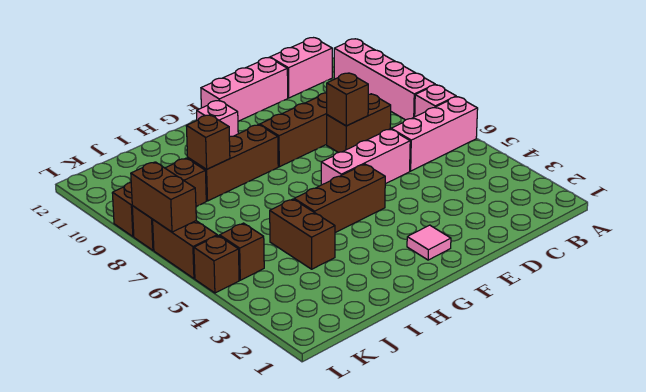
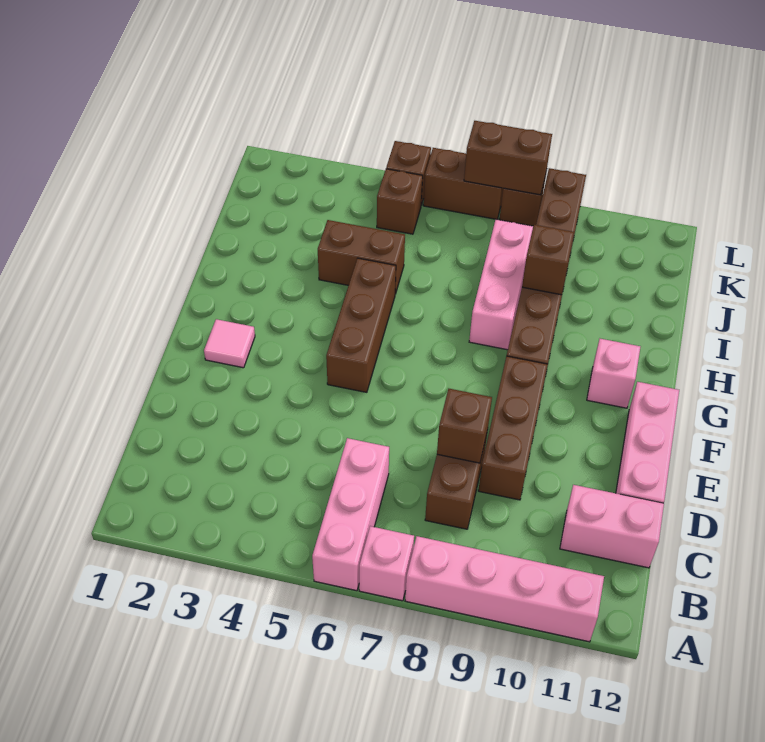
pink brick B12:C12 level 1 -> pink brick C11:C12 level 1
pink brick D6:F6 level 1 -> pink brick H8:J8 level 1

